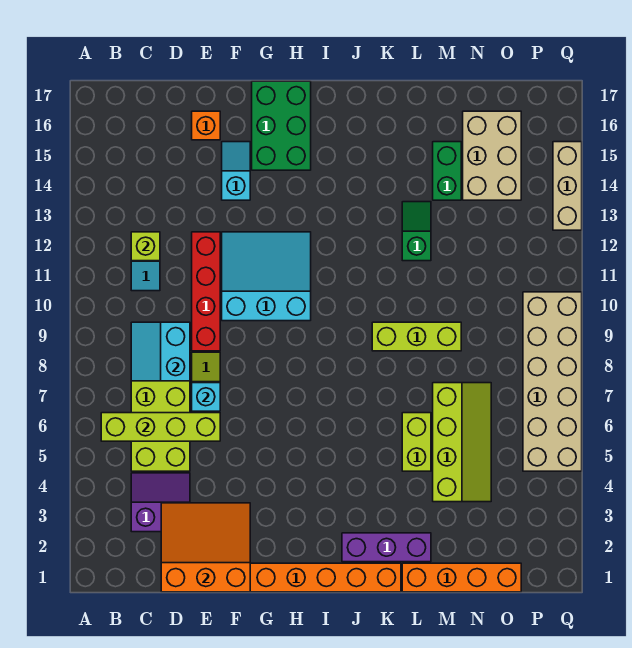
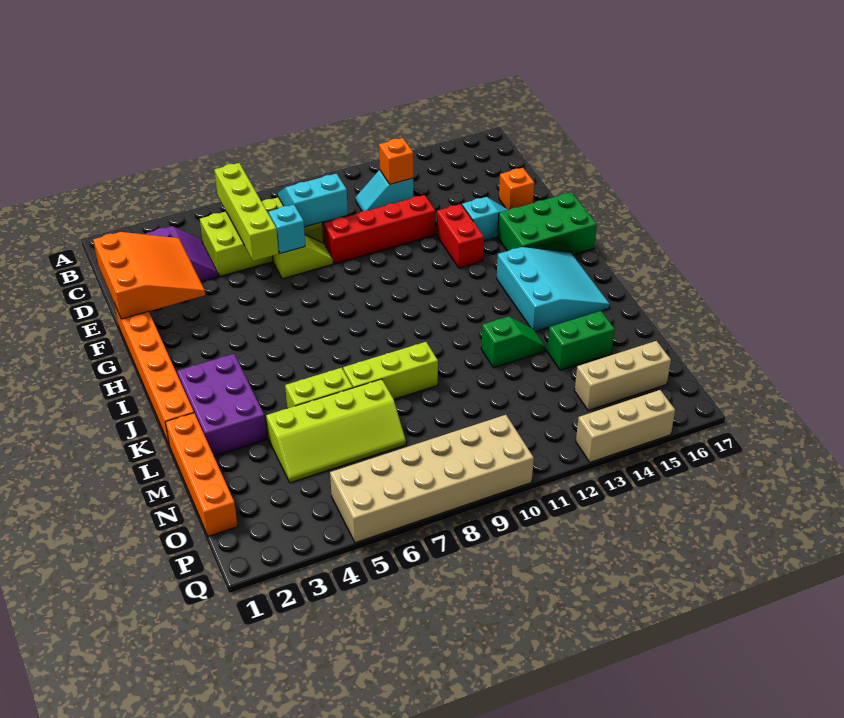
lime brick C12 level 2 -> orange brick C12 level 2
cyan slope F10:H12 level 1 top 10 -> cyan slope I14:K16 level 1 top 14
none -> red brick F13:G13 level 1
purple brick J2:L2 level 1 -> purple brick J2:L3 level 1
lime brick K9:M9 level 1 -> lime brick L7:L9 level 1
tan brick N14:O16 level 1 -> tan brick O14:O16 level 1

